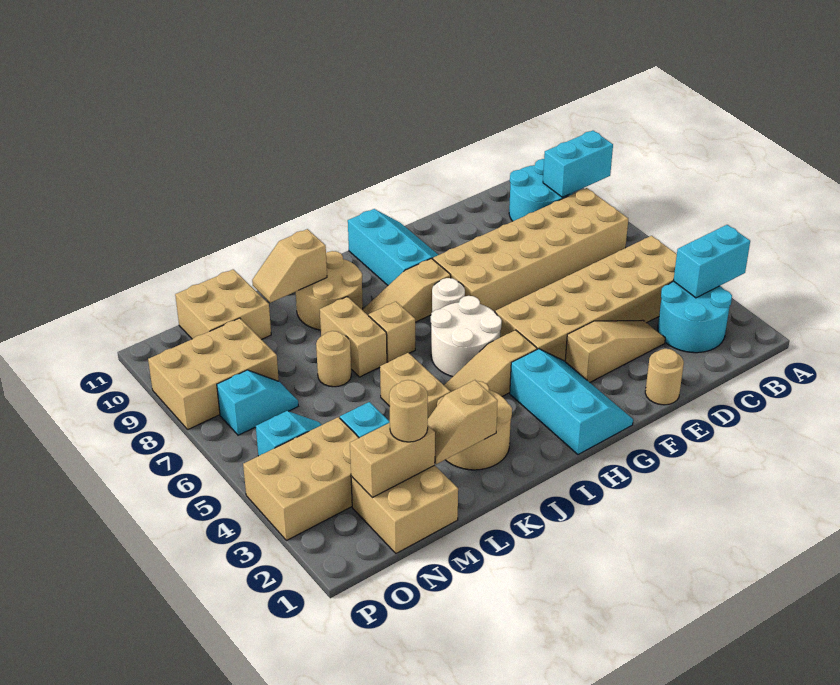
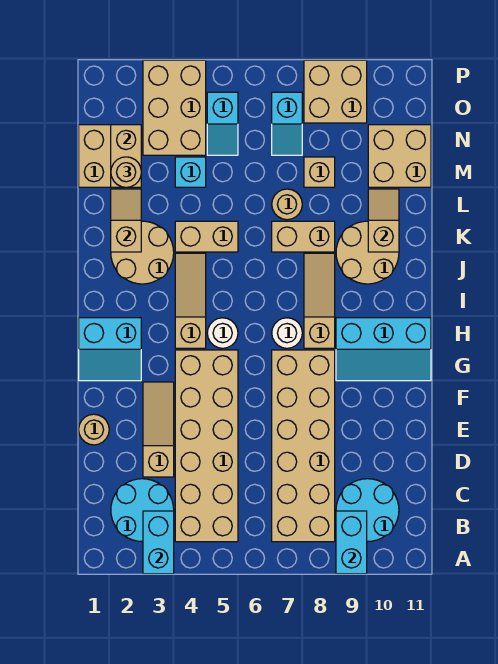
tan slope D3:F3 level 1 top F -> tan slope D3:F3 level 1 top D
cyan slope G1:H3 level 1 top H -> cyan slope G1:H2 level 1 top H
white round brick H5:I6 level 1 -> white round brick H5 level 1
tan brick J7 level 1 -> tan brick M8 level 1
tan brick N8:P9 level 1 -> tan brick O8:P9 level 1

